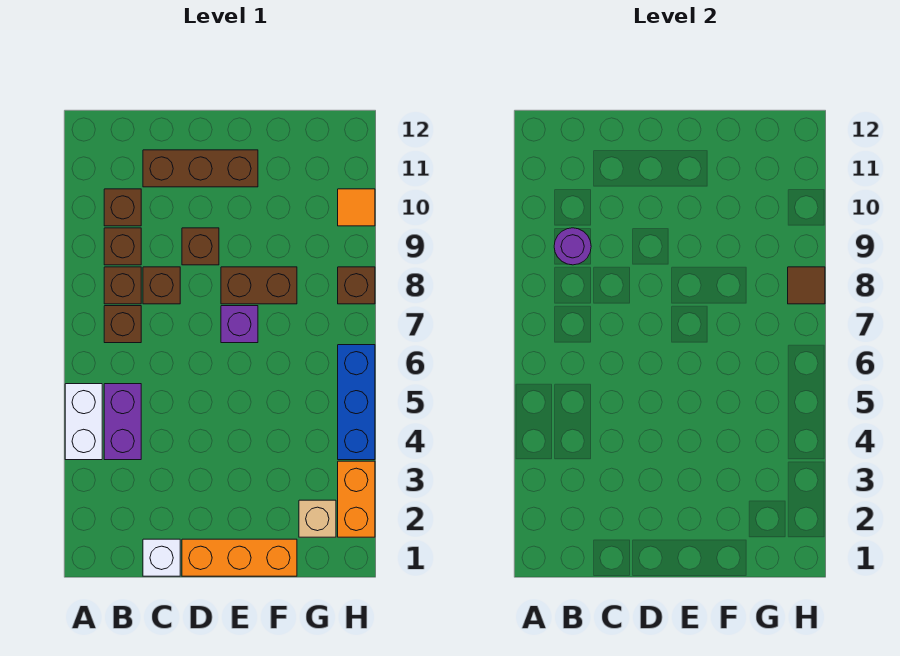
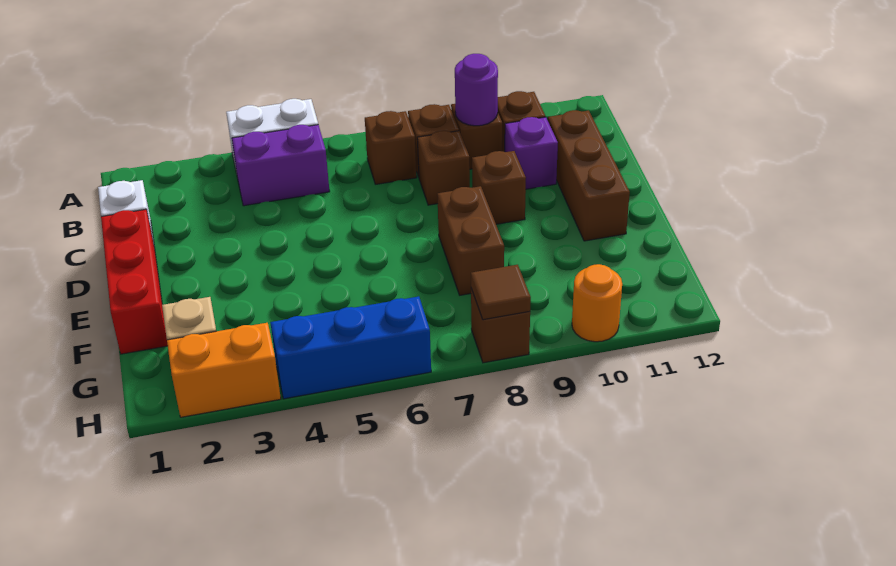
orange brick D1:F1 level 1 -> red brick D1:F1 level 1
purple brick E7 level 1 -> purple brick C10 level 1
orange tile H10 level 1 -> orange round brick H10 level 1

